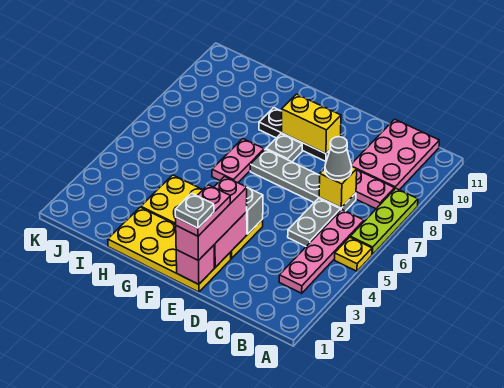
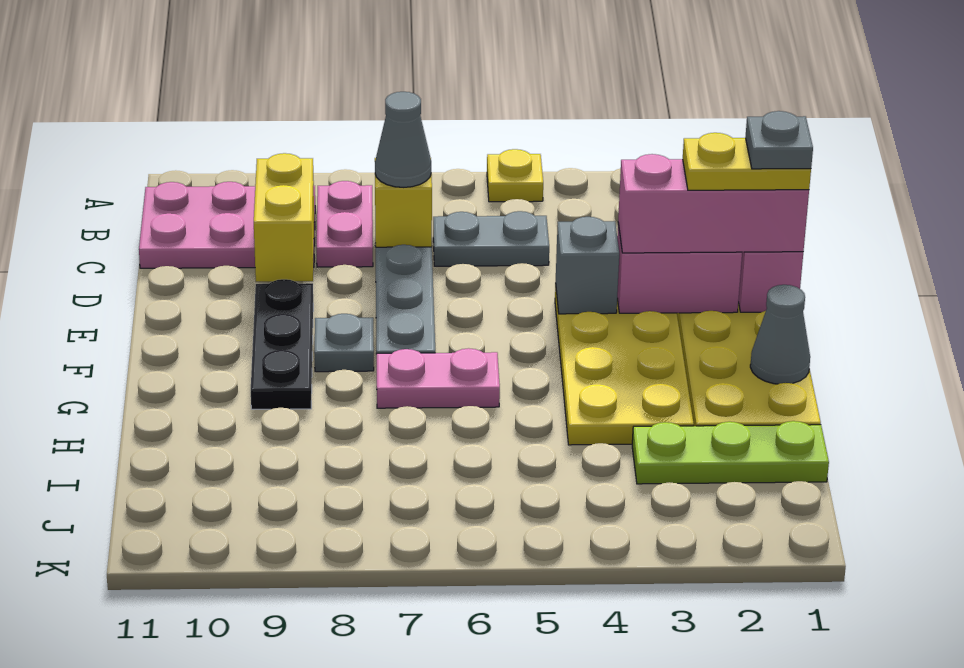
lime plate A6:A8 level 1 -> lime plate I1:I3 level 1
pink plate B3:B6 level 1 -> none
pink plate E1:E2 level 4 -> yellow plate E1:E2 level 4
yellow brick E9:F9 level 2 -> yellow brick C9:D9 level 2
none -> grey cone G1 level 2

